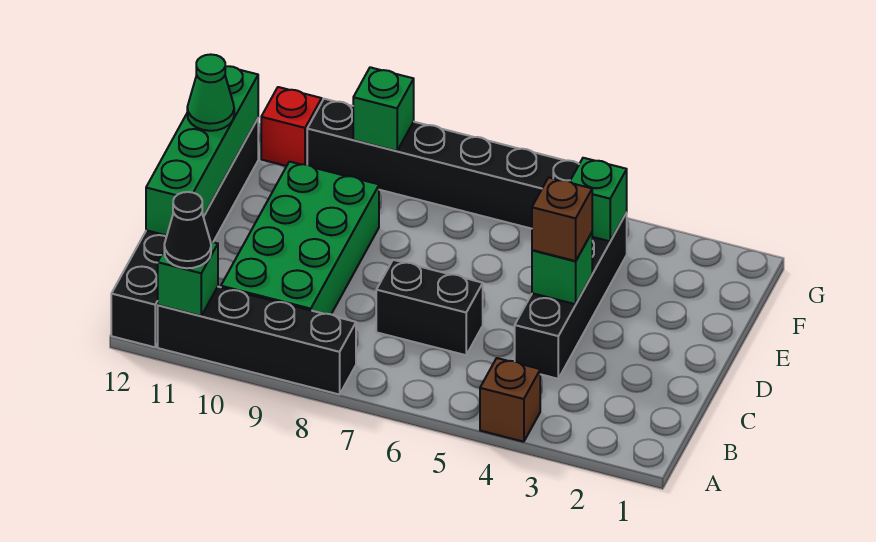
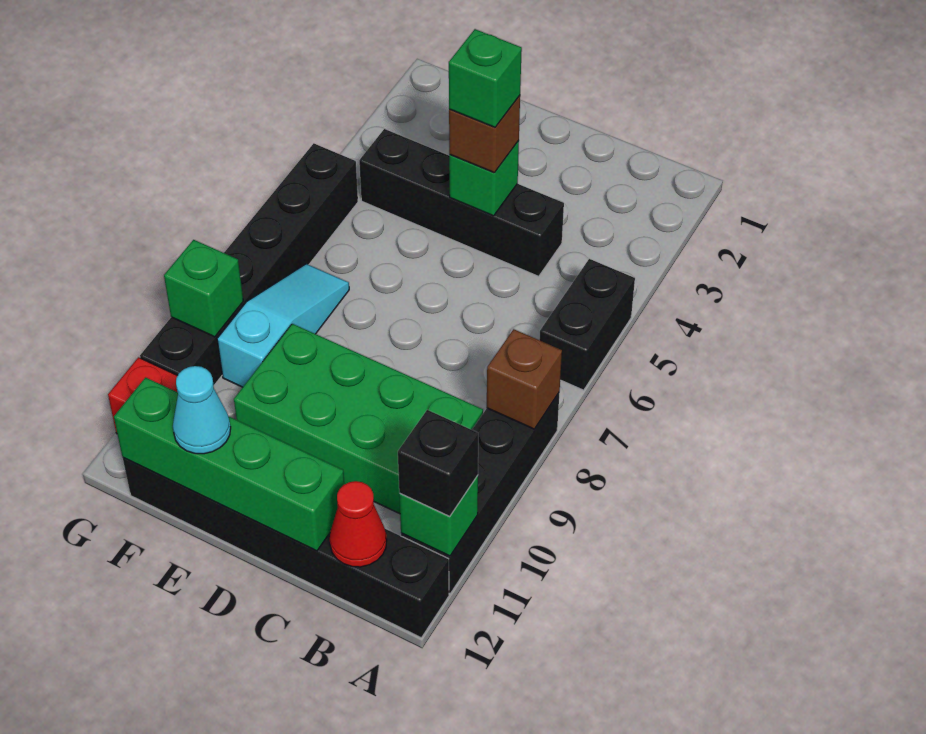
brown brick A4 level 1 -> brown brick A8 level 2
black cone A11 level 3 -> black brick A11 level 3
none -> red cone B12 level 2
black brick C6:C7 level 1 -> black brick A5:A6 level 1
green cone E12 level 3 -> cyan cone E12 level 3
green brick F4 level 2 -> green brick D4 level 4
none -> cyan slope F7:F9 level 1 top 9

